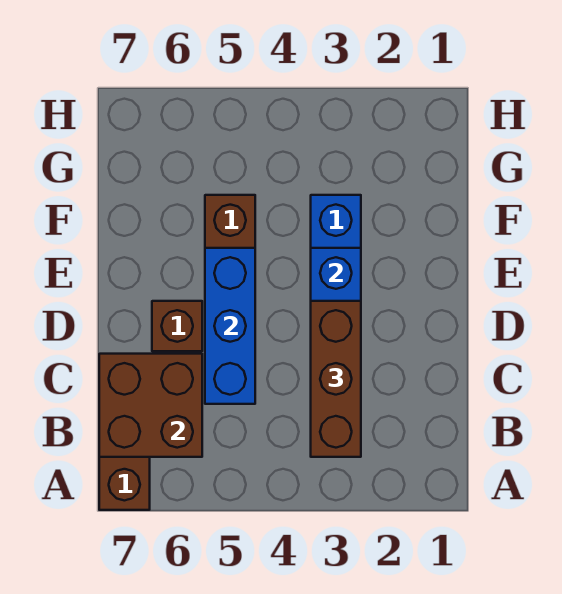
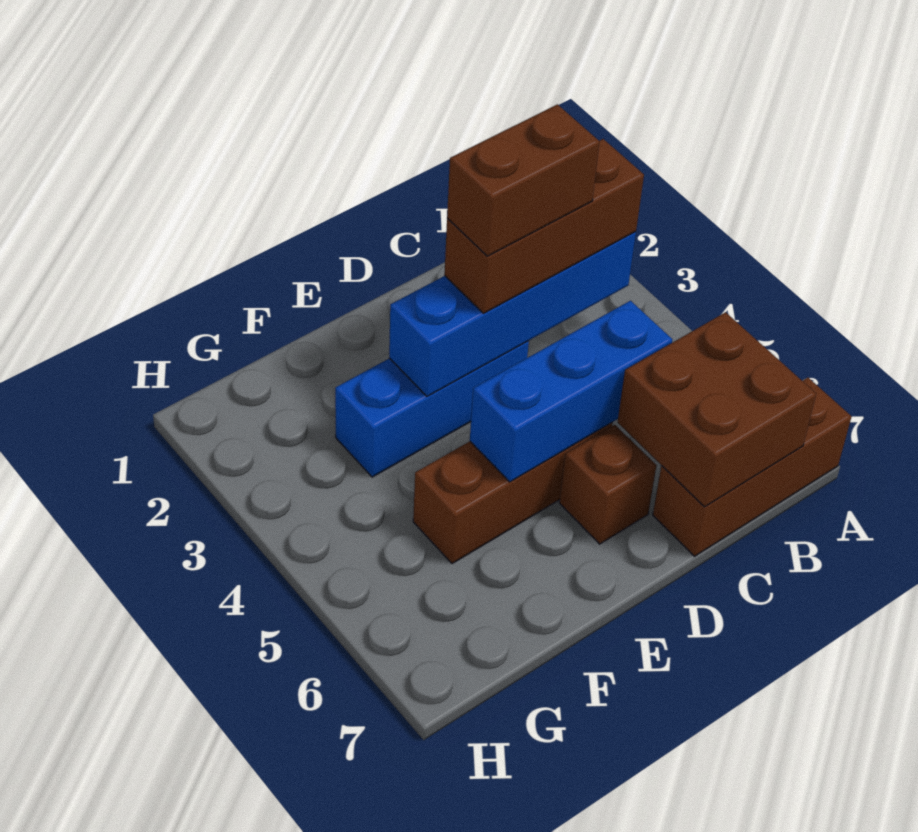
none -> brown brick C3:D3 level 4

